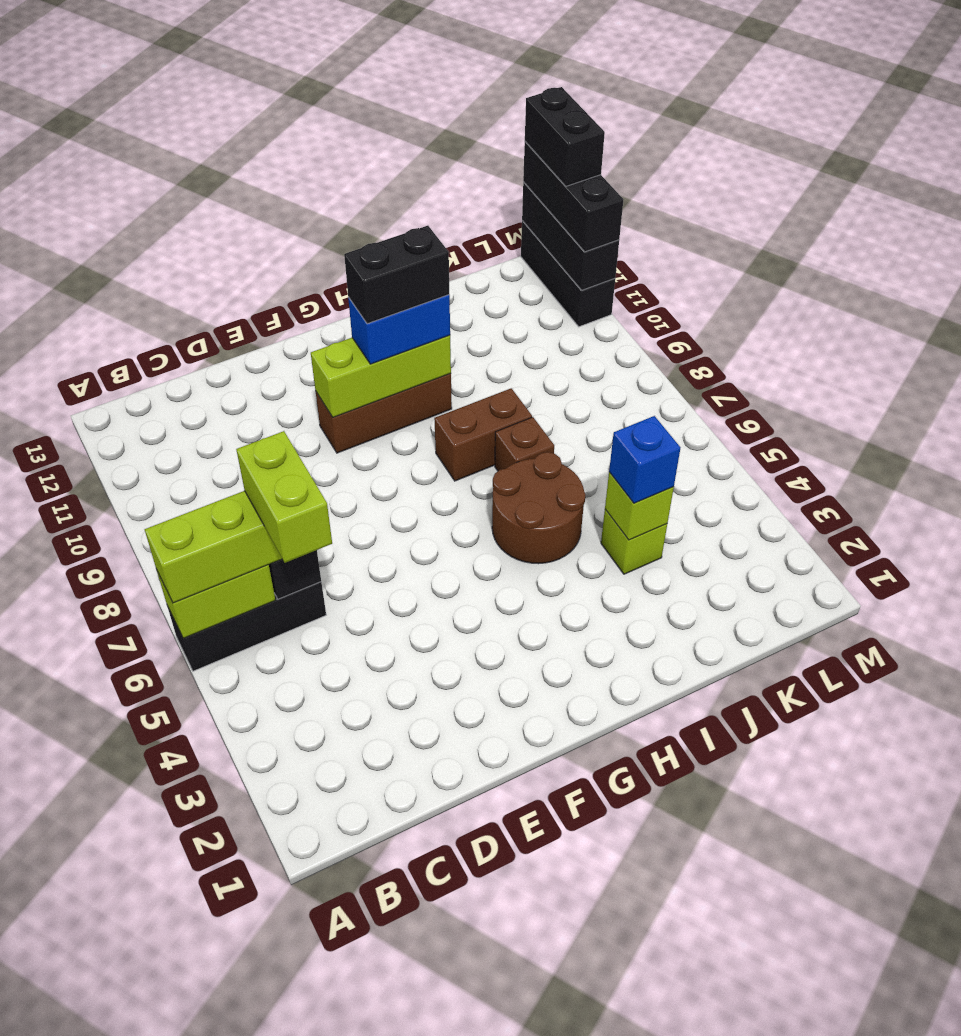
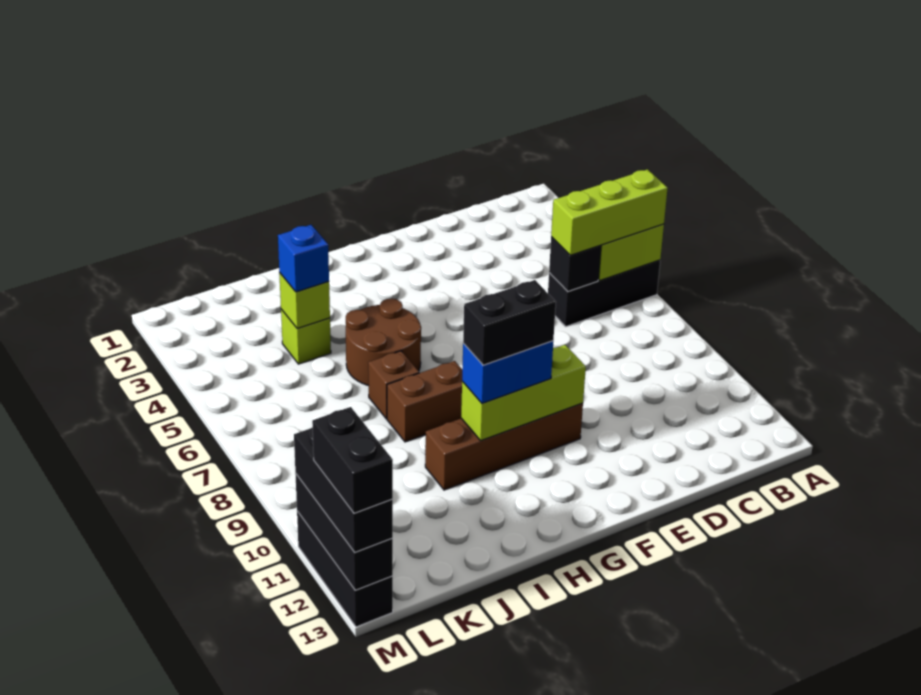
lime brick C5:C6 level 4 -> none
brown brick F10:H10 level 1 -> brown brick F10:I10 level 1

